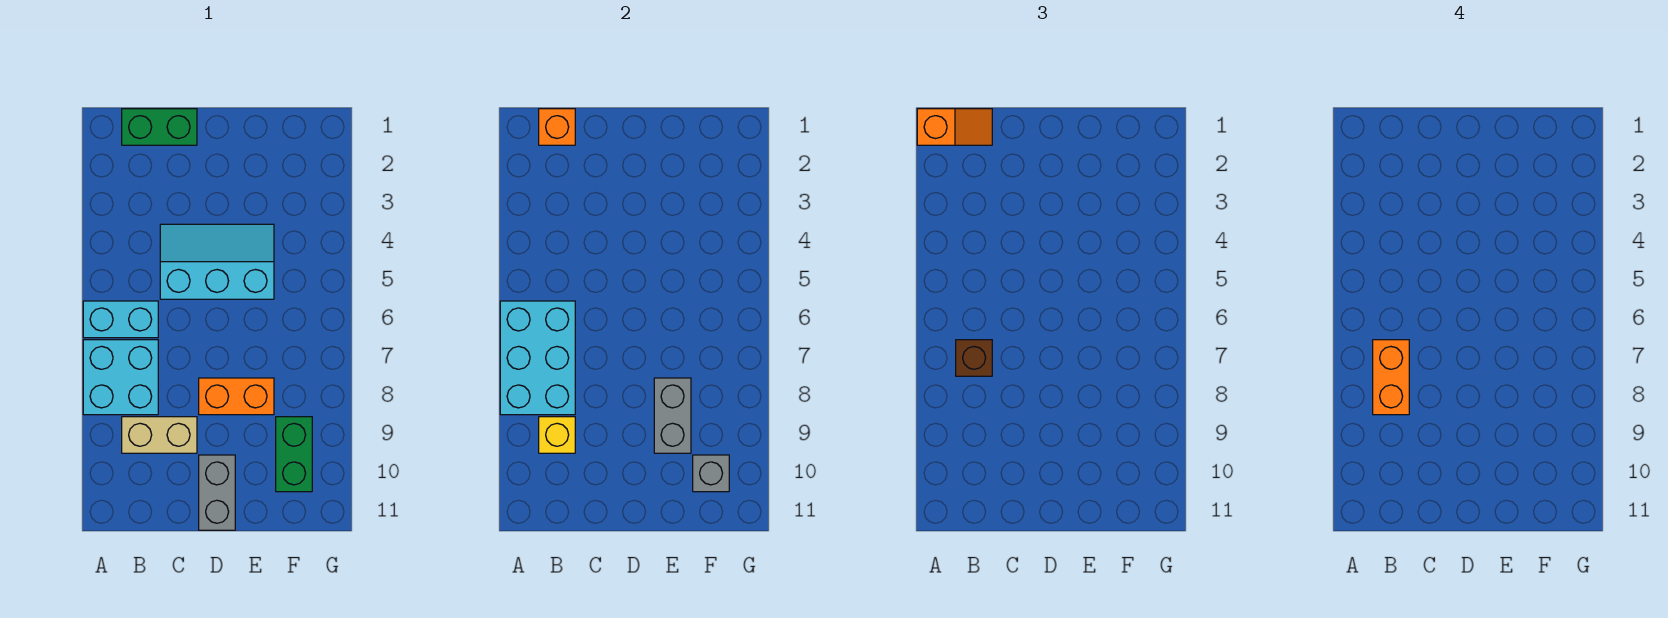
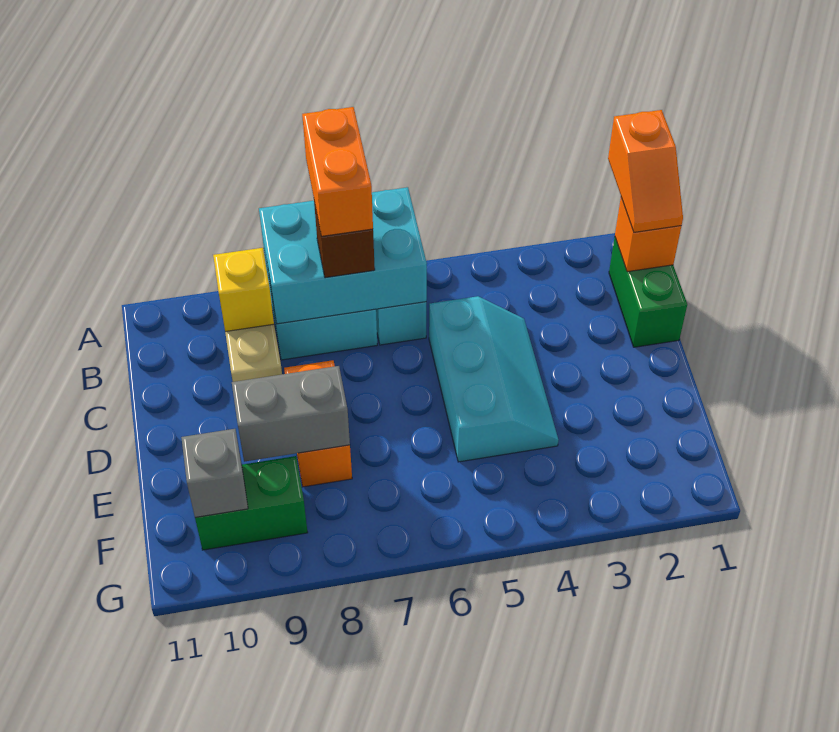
orange brick B7:B8 level 4 -> orange brick A7:B7 level 4
grey brick D10:D11 level 1 -> none

